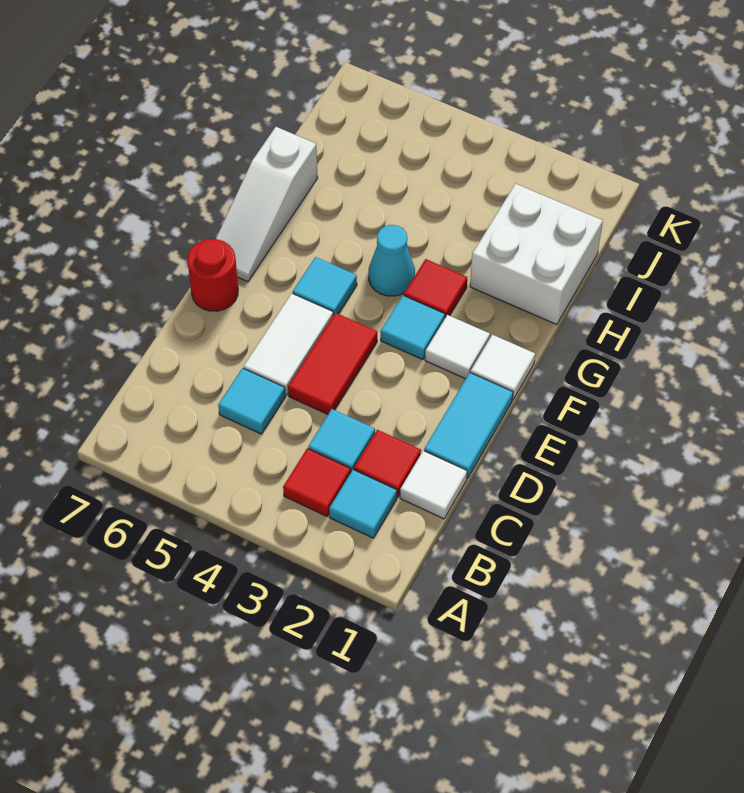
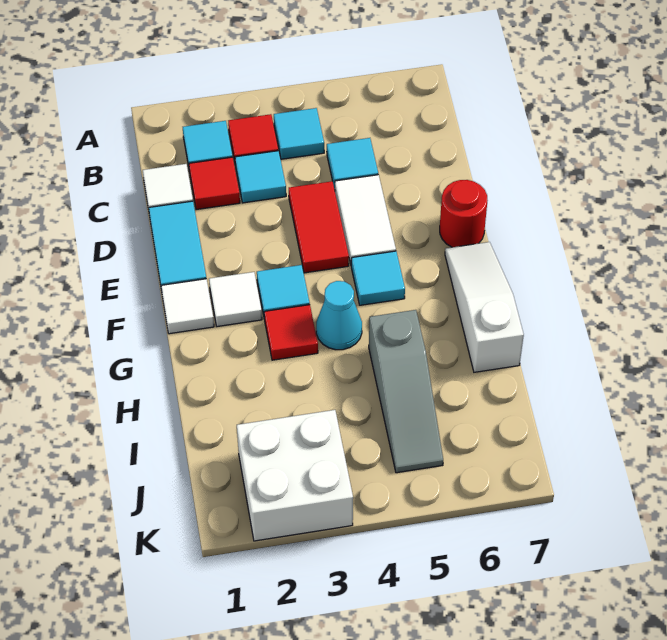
none -> cyan tile B4 level 1
white brick H1:I2 level 1 -> white brick J2:K3 level 1
none -> grey slope H5:J5 level 1 top H

